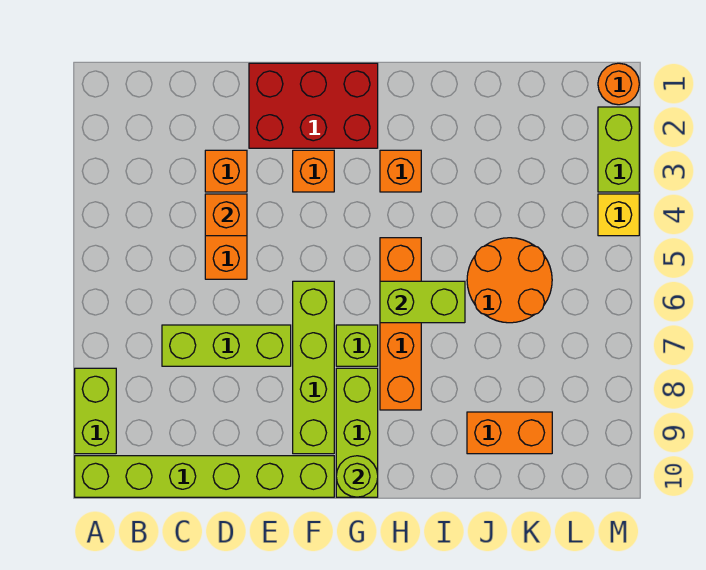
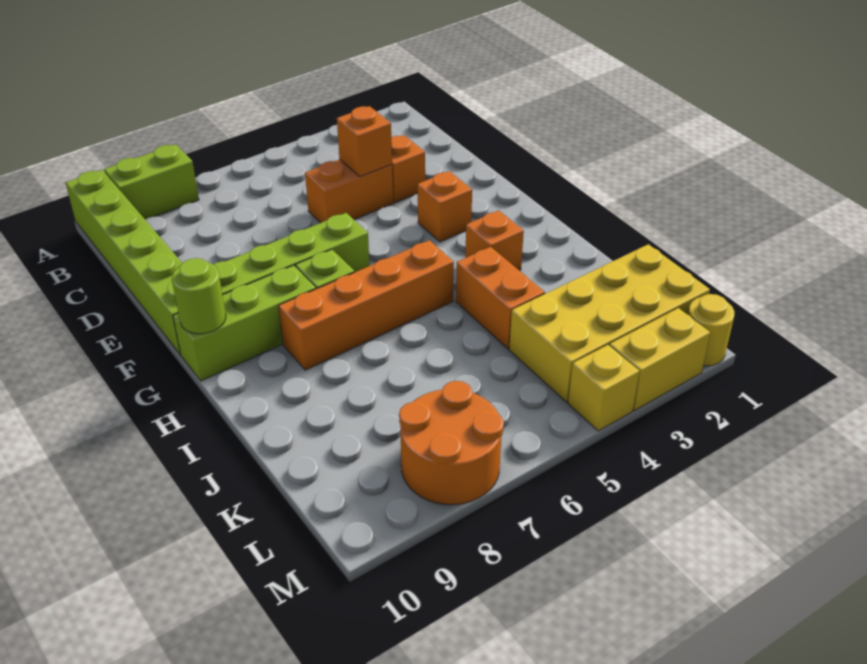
lime brick C7:E7 level 1 -> none
red brick E1:G2 level 1 -> none
lime brick H6:I6 level 2 -> none
orange round brick J5:K6 level 1 -> orange round brick L7:M8 level 1
orange brick J9:K9 level 1 -> orange brick I4:J4 level 1
none -> yellow brick K1:L4 level 1
orange round brick M1 level 1 -> yellow round brick M1 level 1
lime brick M2:M3 level 1 -> yellow brick M2:M3 level 1

